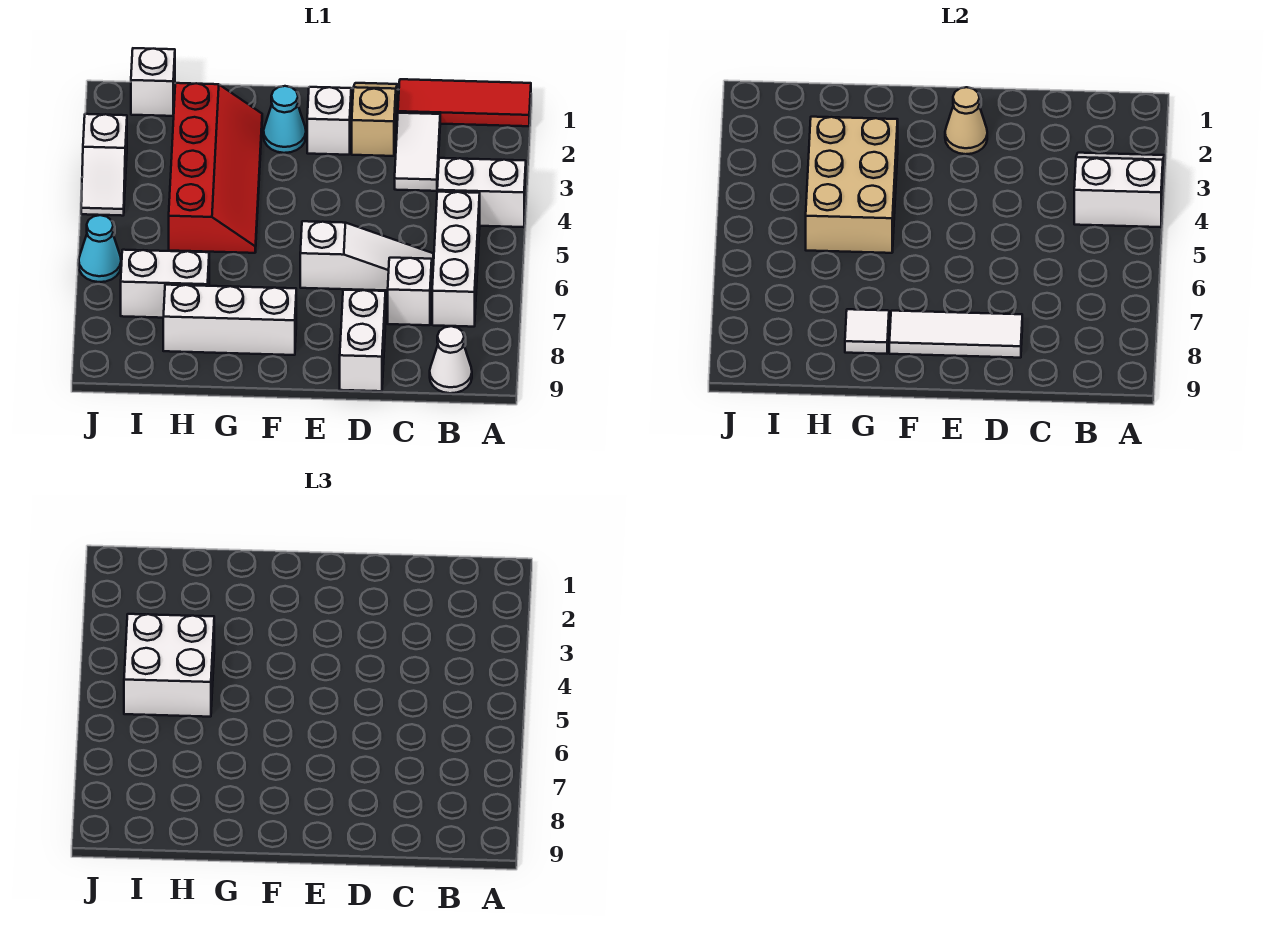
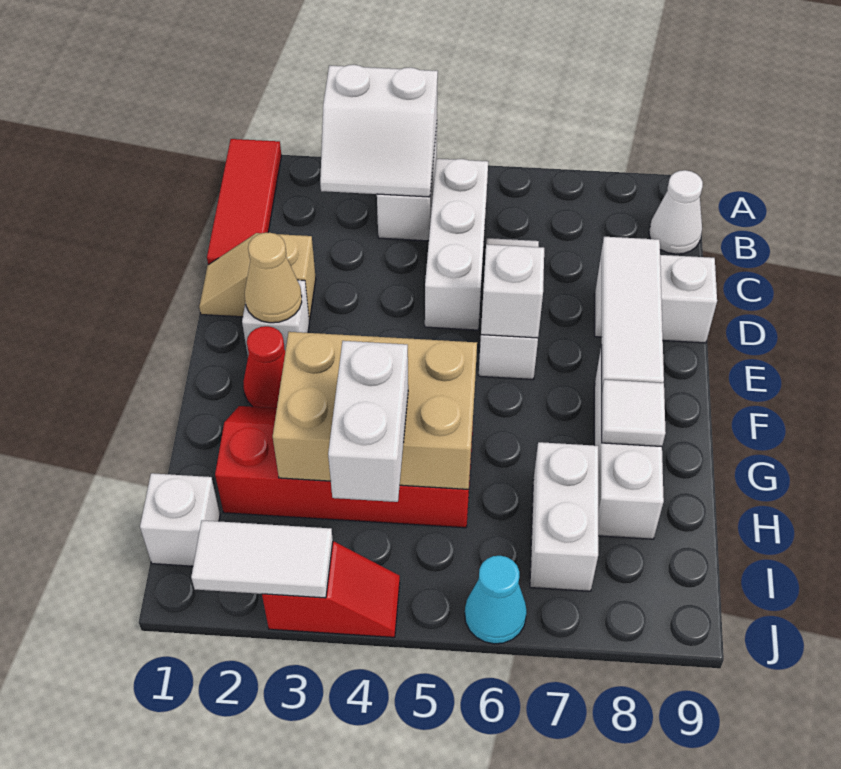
white slope A3:B4 level 2 top 4 -> white slope A3:B4 level 2 top A
white brick B5:B7 level 1 -> white brick B5:D5 level 1
white tile C2:C3 level 1 -> white tile J2:J3 level 2
white brick C7 level 1 -> white brick E6 level 2
cyan cone F2 level 1 -> red cone F2 level 1
white brick H4:I5 level 3 -> white brick H4:I4 level 3
white slope J3:J4 level 1 top 3 -> red slope J3:J4 level 1 top 3

